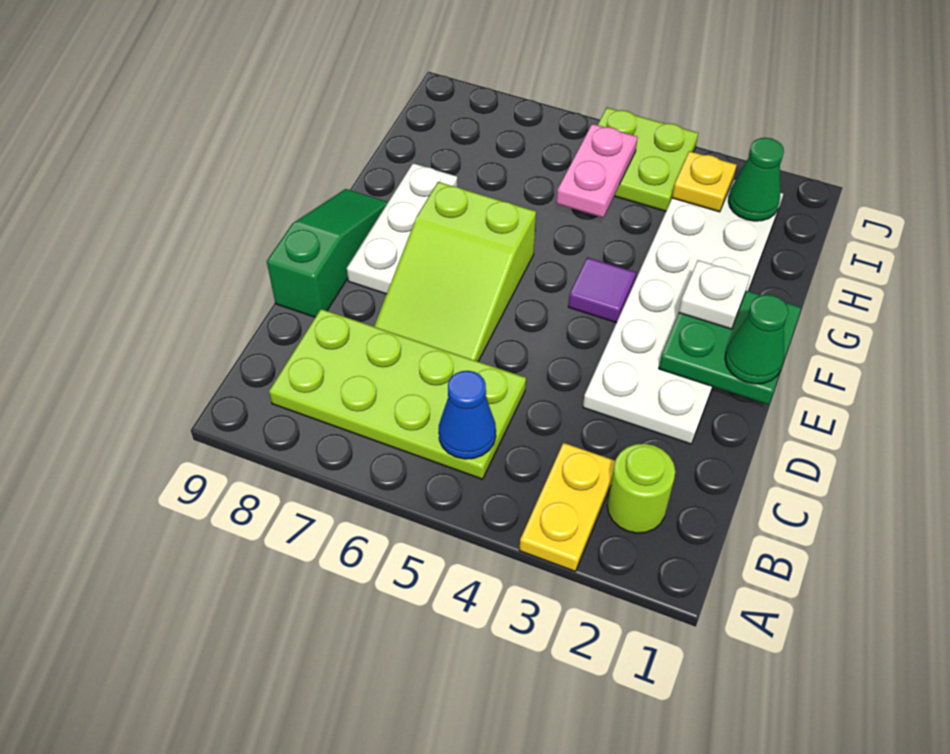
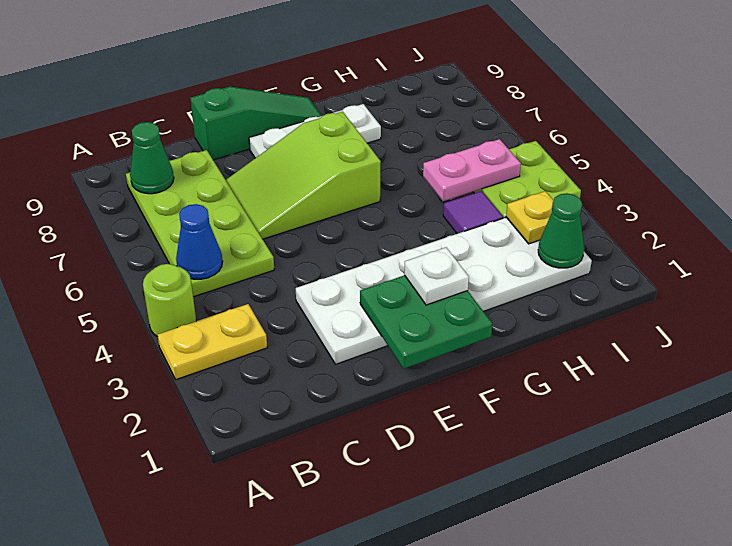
lime round brick B2 level 1 -> lime round brick A4 level 1
green cone E1 level 3 -> green cone B8 level 2
purple tile F4 level 1 -> purple tile H4 level 1

